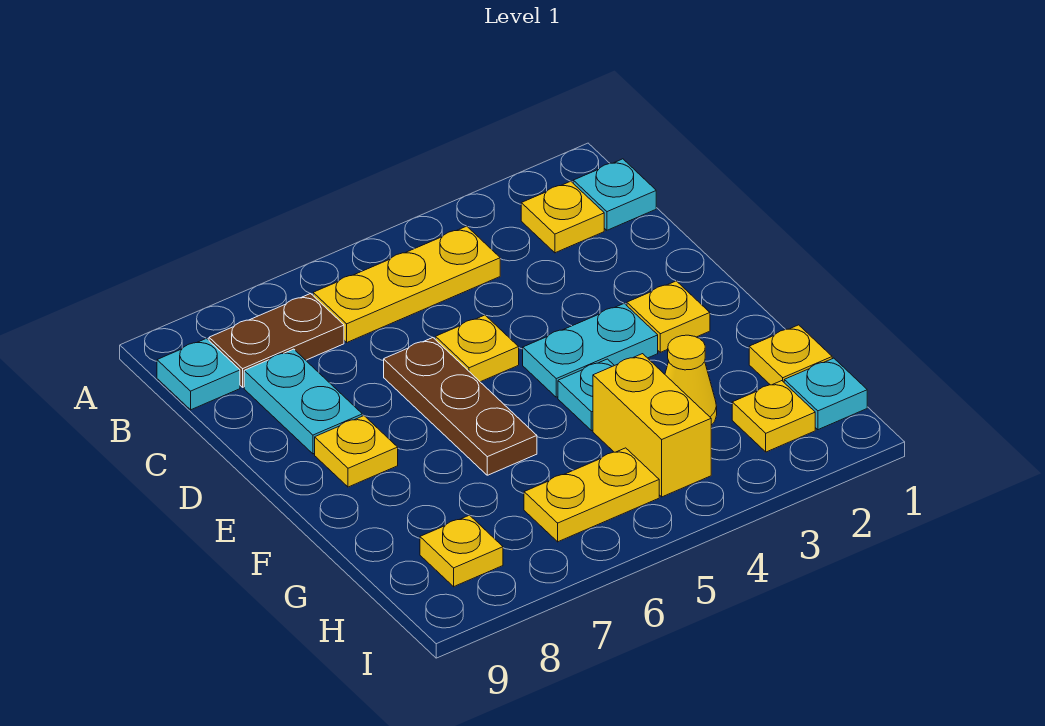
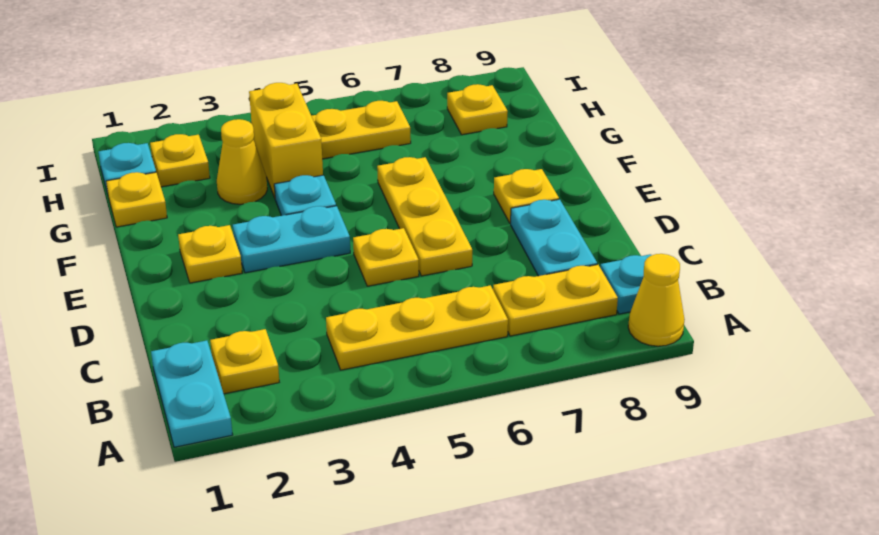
none -> yellow cone A9 level 1
cyan plate B1 level 1 -> cyan plate A1:B1 level 1
brown plate B7:B8 level 1 -> yellow plate B7:B8 level 1
brown plate D6:F6 level 1 -> yellow plate D6:F6 level 1

